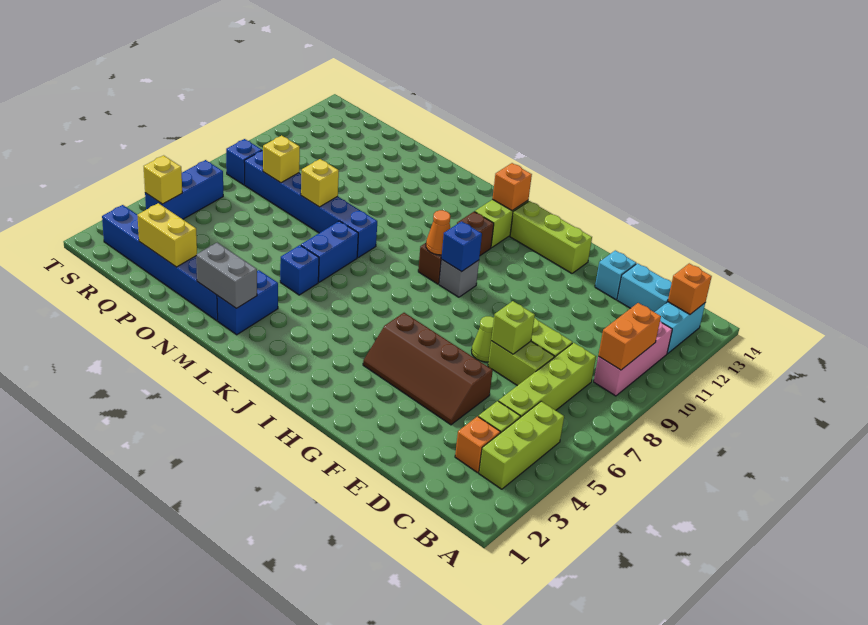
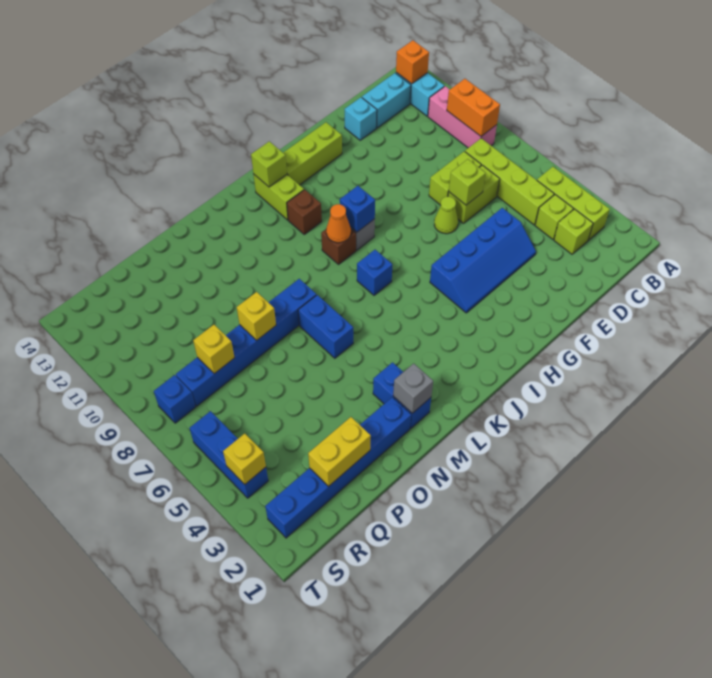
orange brick C3 level 1 -> lime brick C3 level 1
brown slope E4:H5 level 1 top 5 -> blue slope E4:H5 level 1 top 5
orange brick J13 level 2 -> lime brick J13 level 2
grey brick M2:N2 level 2 -> grey brick M2 level 2
blue brick M5 level 1 -> blue brick J7 level 1

